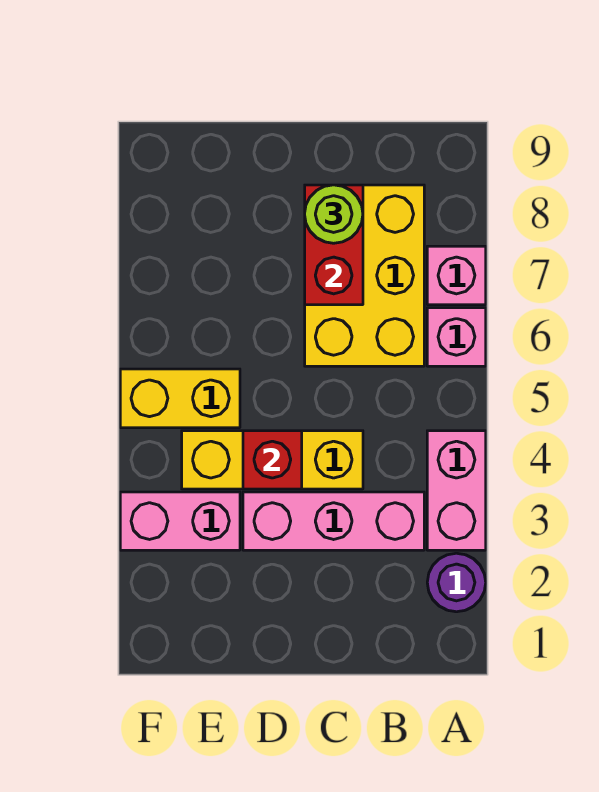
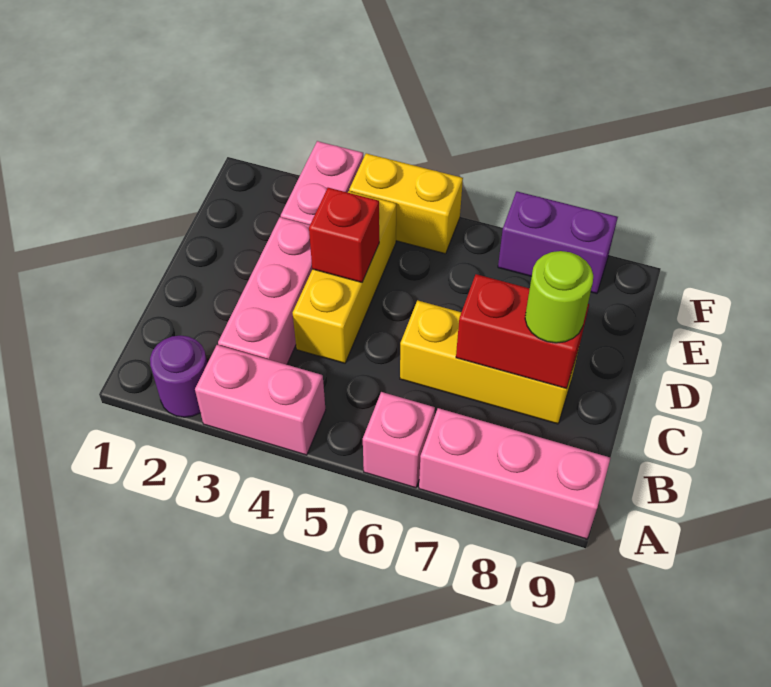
pink brick A7 level 1 -> pink brick A7:A9 level 1
yellow brick B6:C8 level 1 -> yellow brick C6:C8 level 1
yellow brick E5:F5 level 1 -> yellow brick F4:F5 level 1
none -> purple brick F7:F8 level 1

